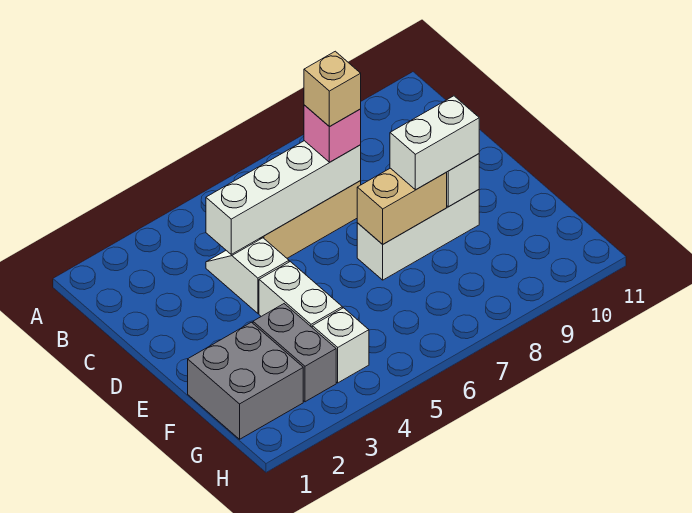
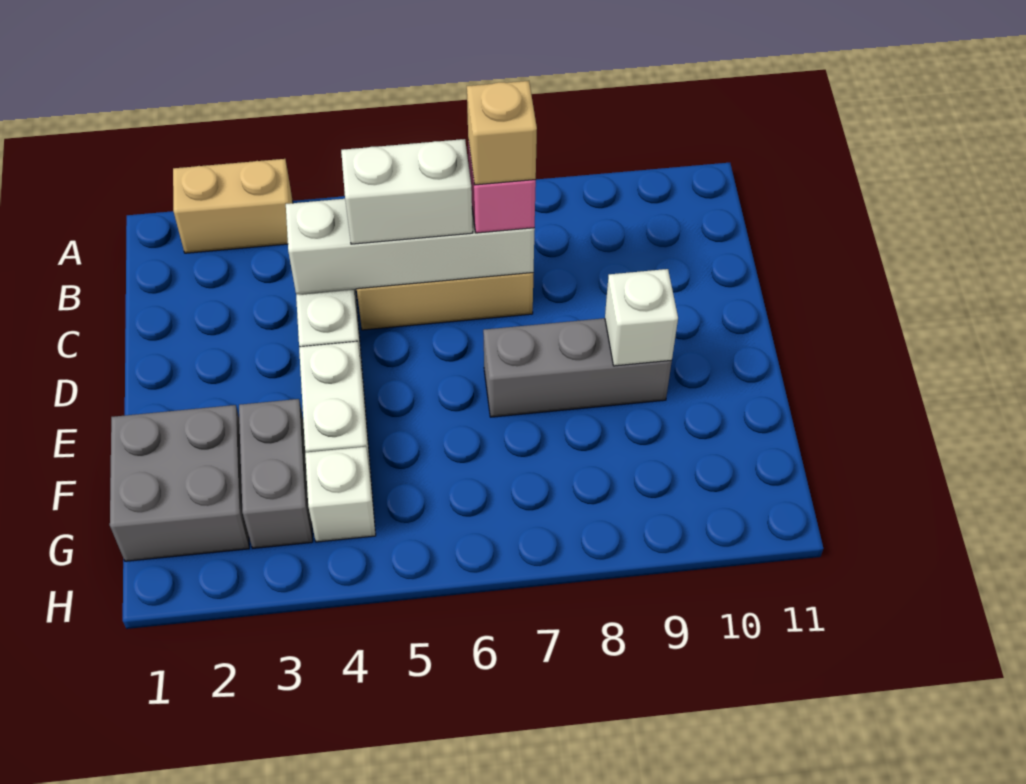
white brick E7:E9 level 1 -> grey brick E7:E9 level 1
tan brick E7:E8 level 2 -> tan brick A2:A3 level 1
white brick E8:E9 level 3 -> white brick C5:C6 level 3

